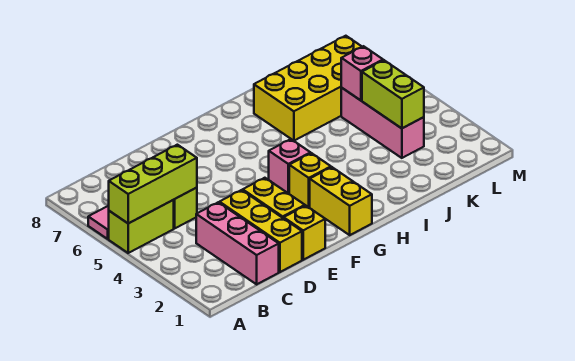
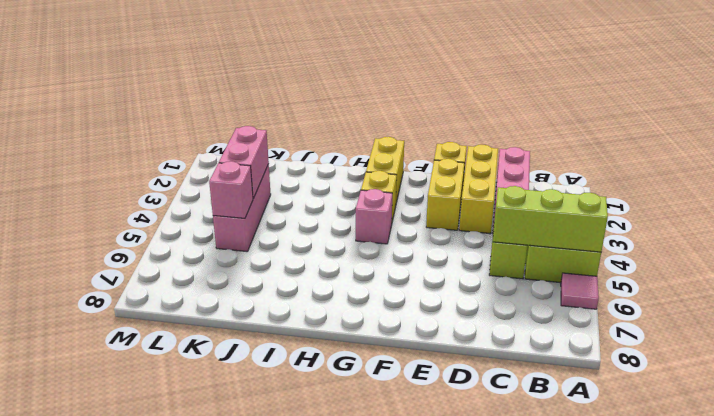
yellow brick I6:L7 level 1 -> none
lime brick K3:K4 level 2 -> pink brick K3:K4 level 2

